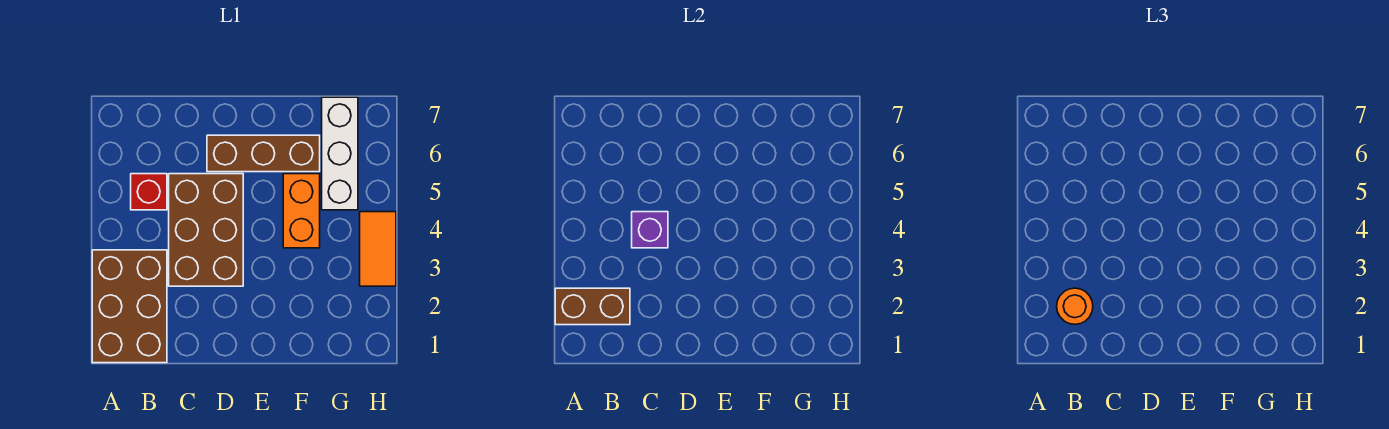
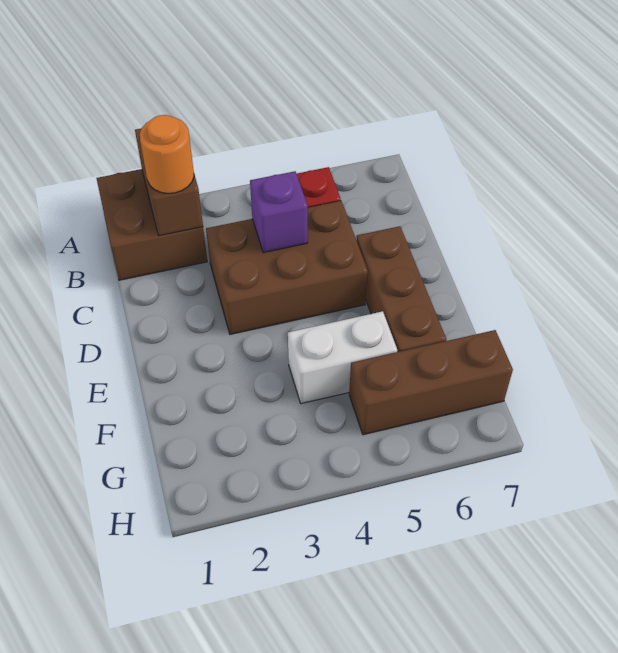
brown brick A1:B3 level 1 -> brown brick A1:B2 level 1
orange brick F4:F5 level 1 -> white brick F4:F5 level 1
white brick G5:G7 level 1 -> brown brick G5:G7 level 1
orange tile H3:H4 level 1 -> none

